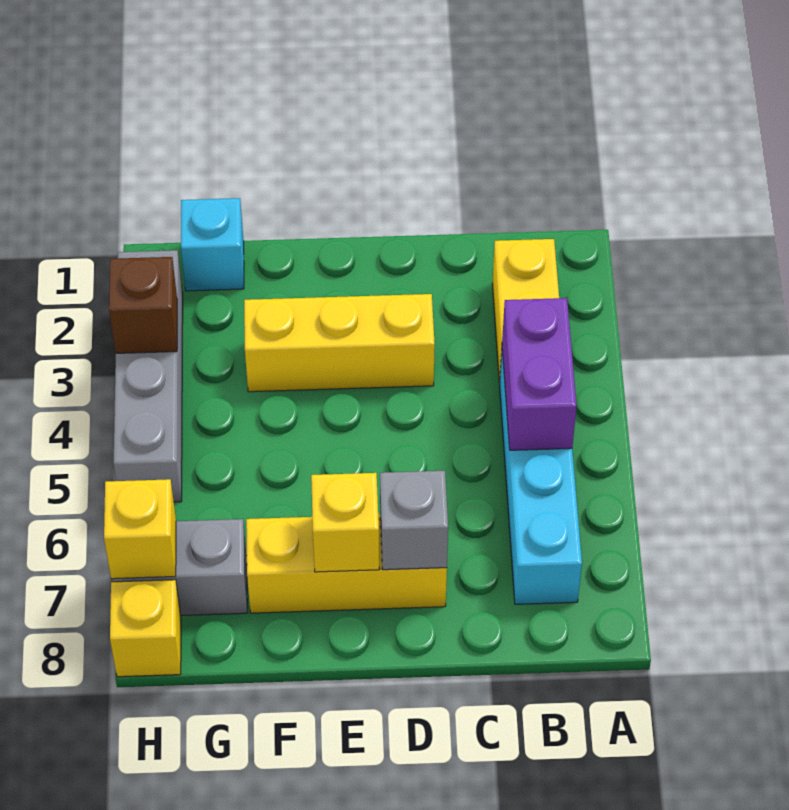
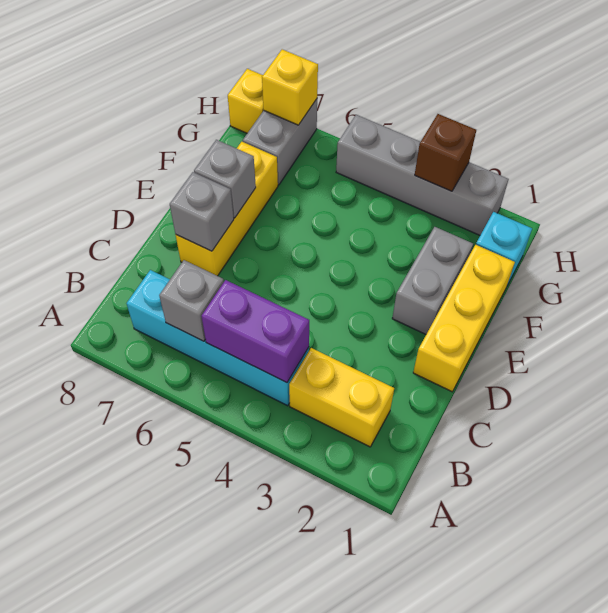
none -> grey brick B6 level 2
yellow brick D3:F3 level 1 -> yellow brick D1:F1 level 1
none -> grey brick E2:F2 level 1
yellow brick E7 level 2 -> grey brick E7 level 2

